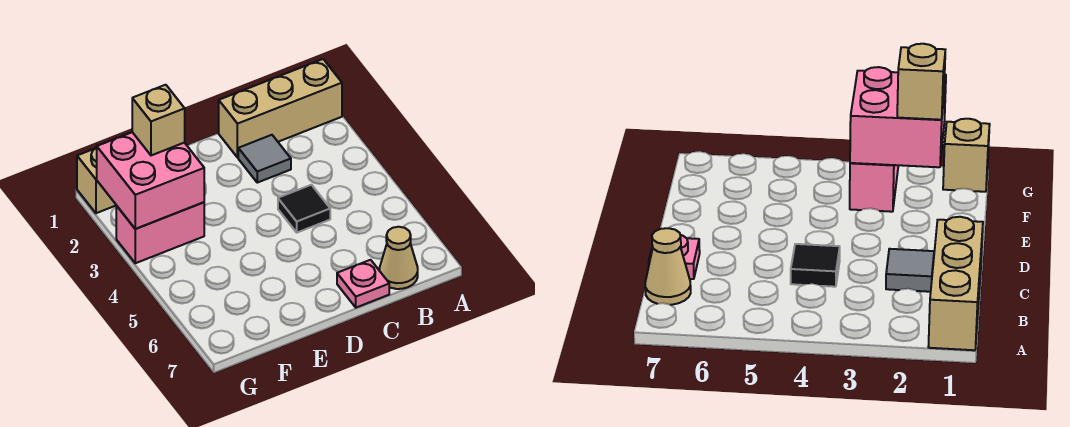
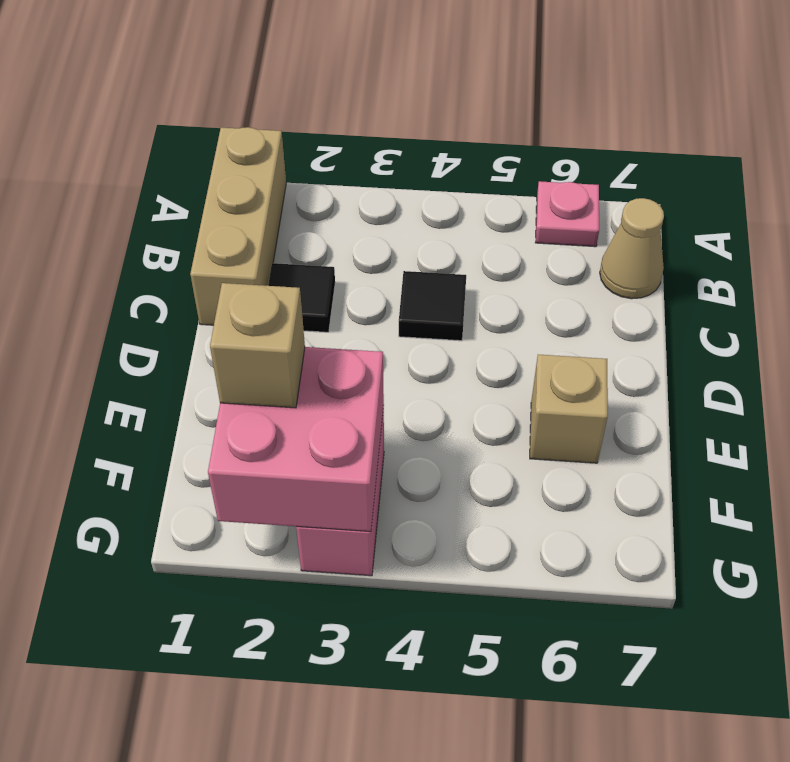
grey tile C2 level 1 -> black tile C2 level 1
pink plate C7 level 1 -> pink plate A6 level 1
tan brick G1 level 1 -> tan brick E6 level 1

